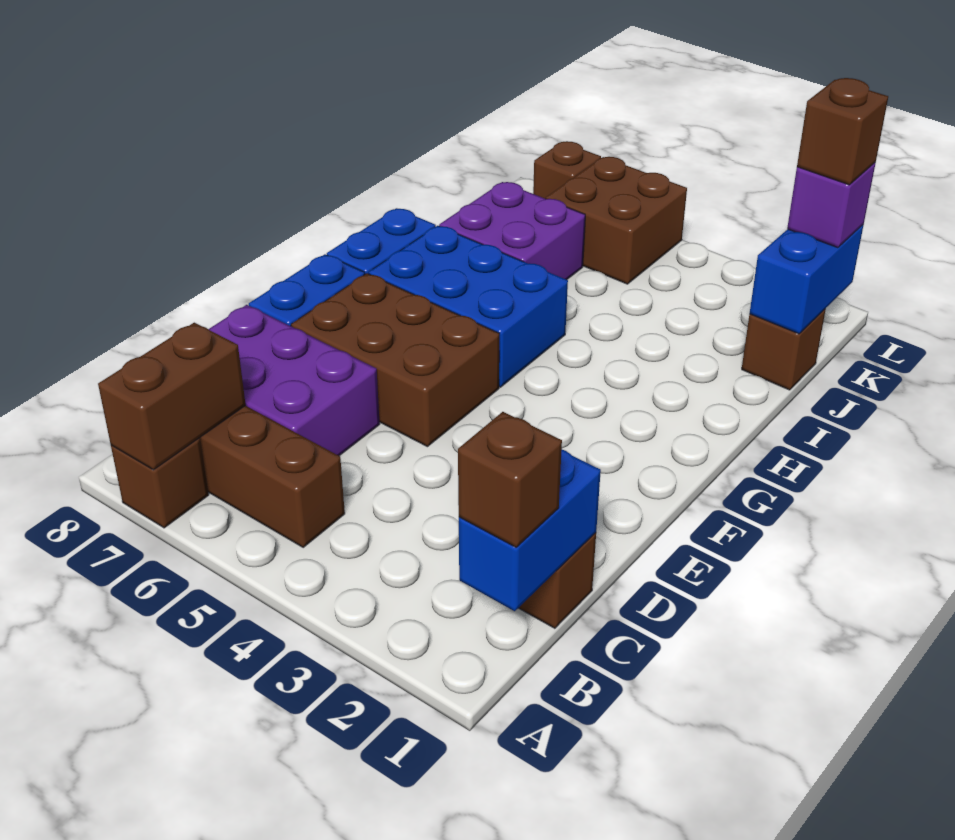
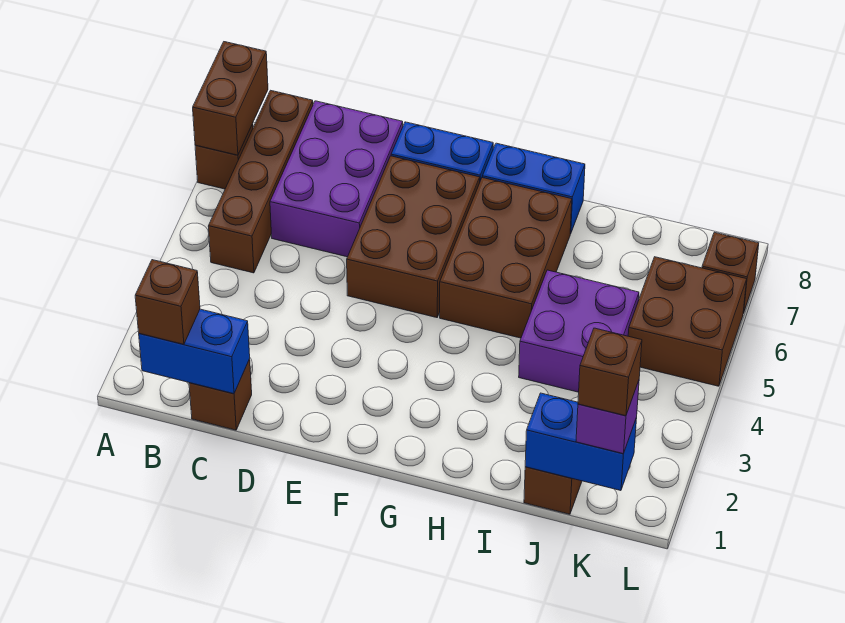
brown brick A7:B7 level 2 -> brown brick A7:A8 level 2
blue brick G5:H7 level 1 -> brown brick G5:H7 level 1
purple brick I6:J7 level 1 -> purple brick I4:J5 level 1

